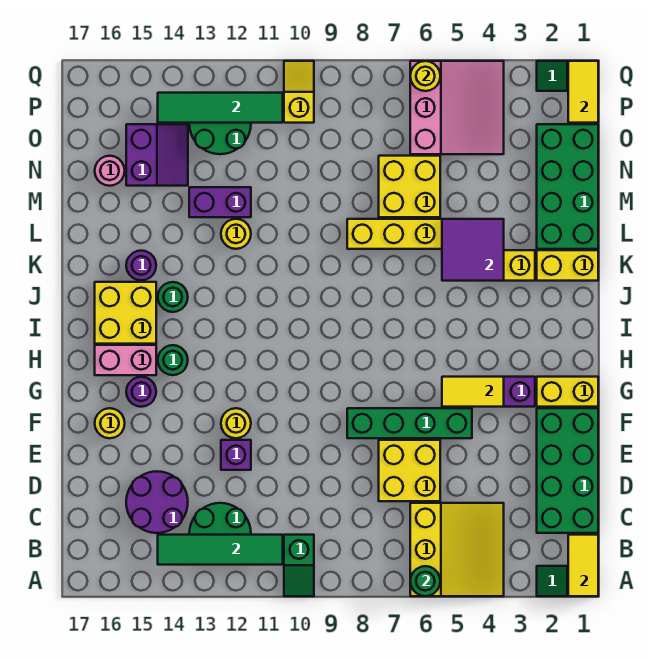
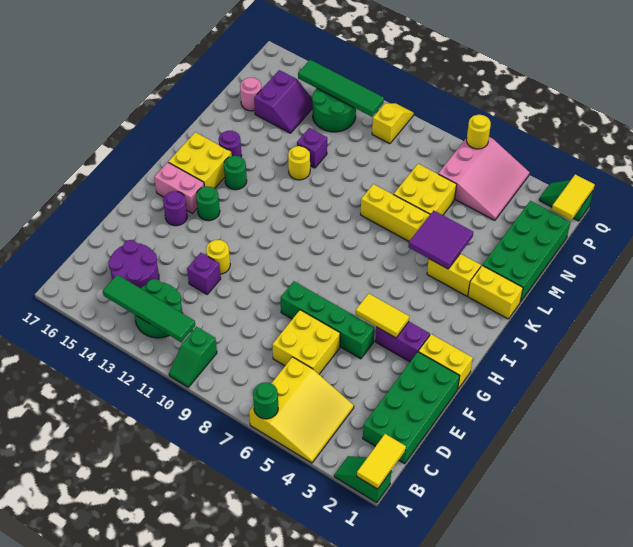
yellow round brick F16 level 1 -> none
purple brick M12:M13 level 1 -> purple brick M12 level 1

